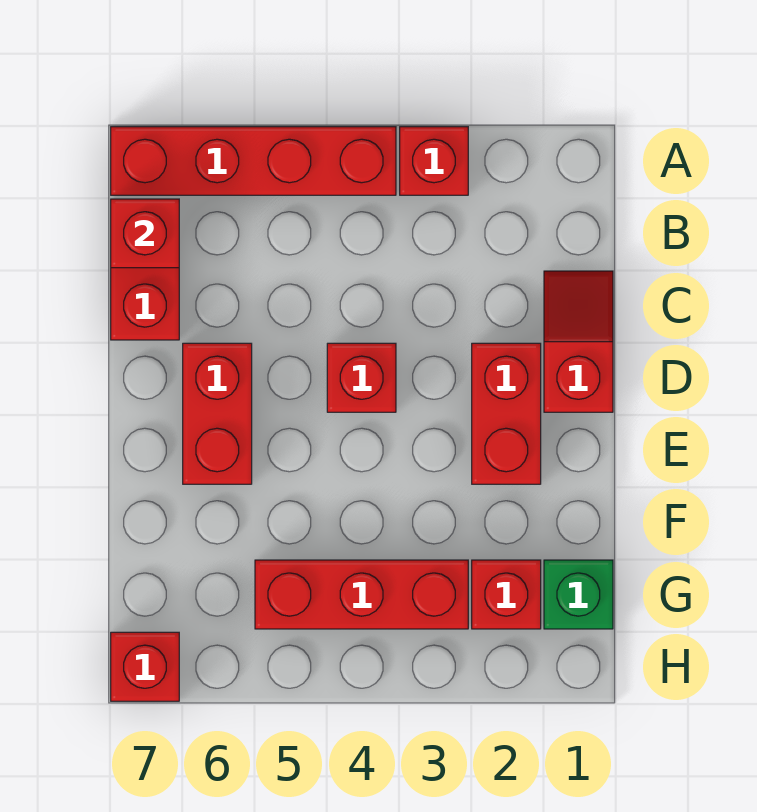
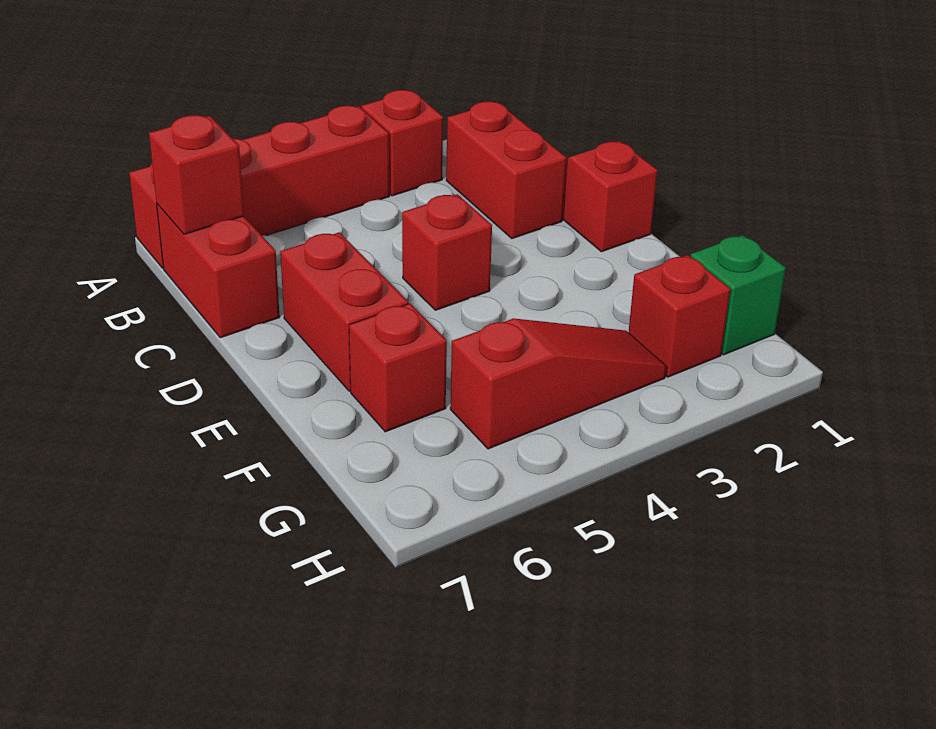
red brick D2:E2 level 1 -> red brick B2:C2 level 1
red brick G3:G5 level 1 -> red slope G3:G5 level 1 top 5
red brick H7 level 1 -> red brick F6 level 1

